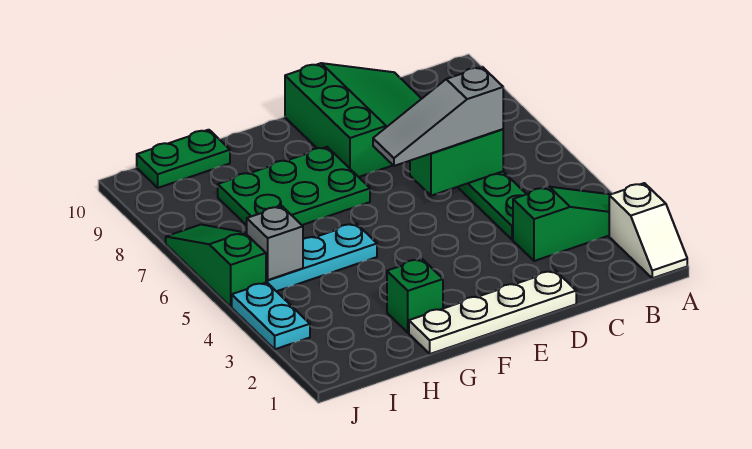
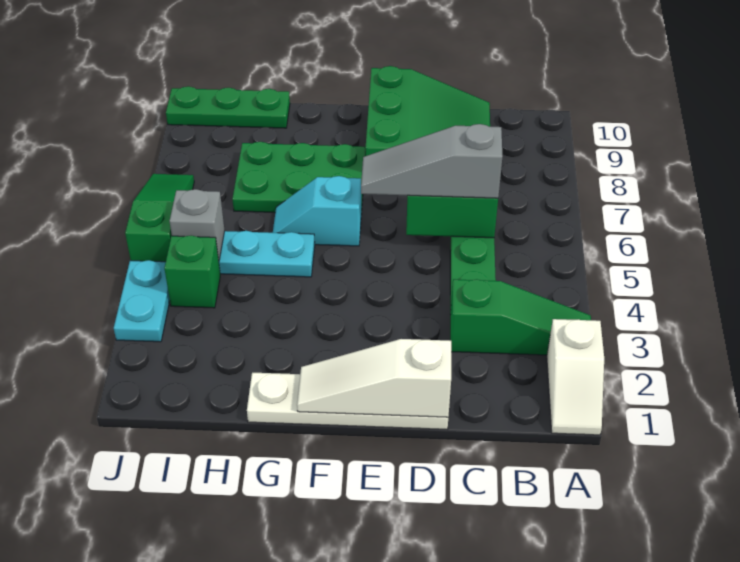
none -> white slope D1:F1 level 2 top D
none -> cyan slope F6:G6 level 1 top F
green brick G2 level 1 -> green brick I4 level 1
green plate H10:I10 level 1 -> green plate H10:J10 level 1

